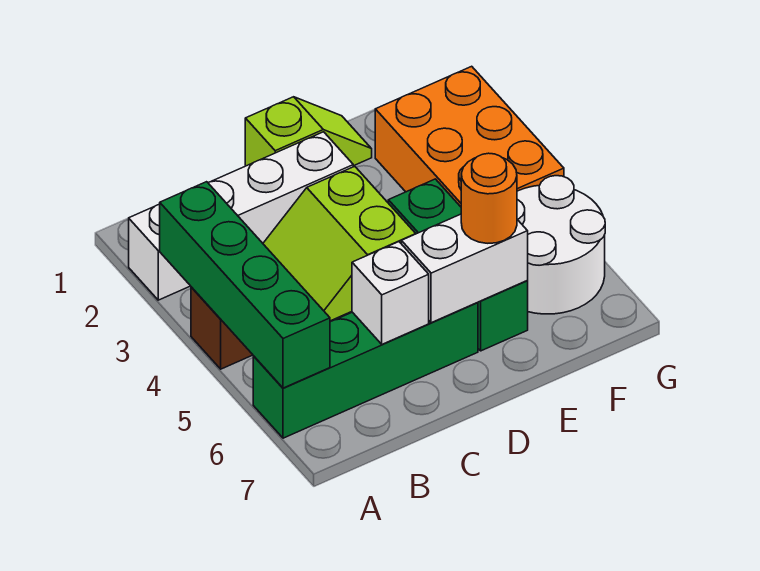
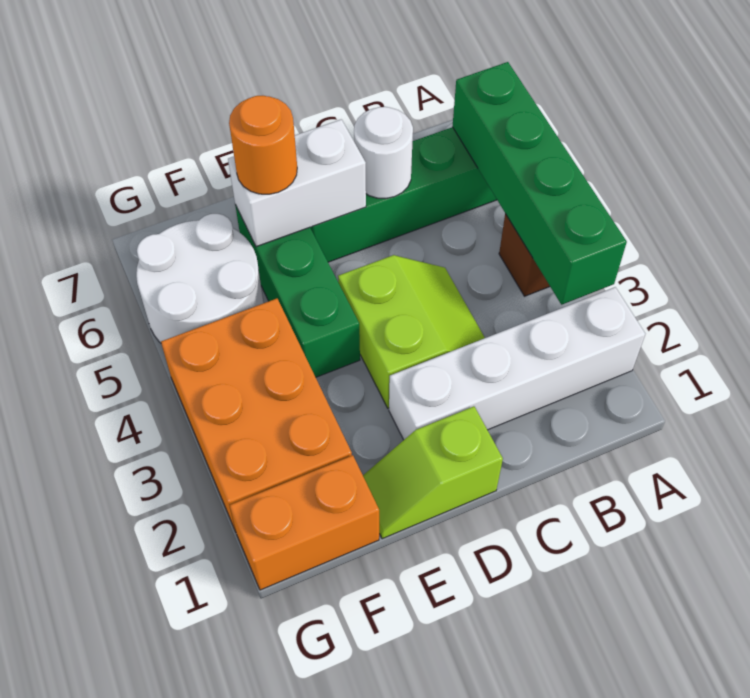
white brick C6 level 2 -> white round brick C6 level 2
none -> orange brick F1:G1 level 1

